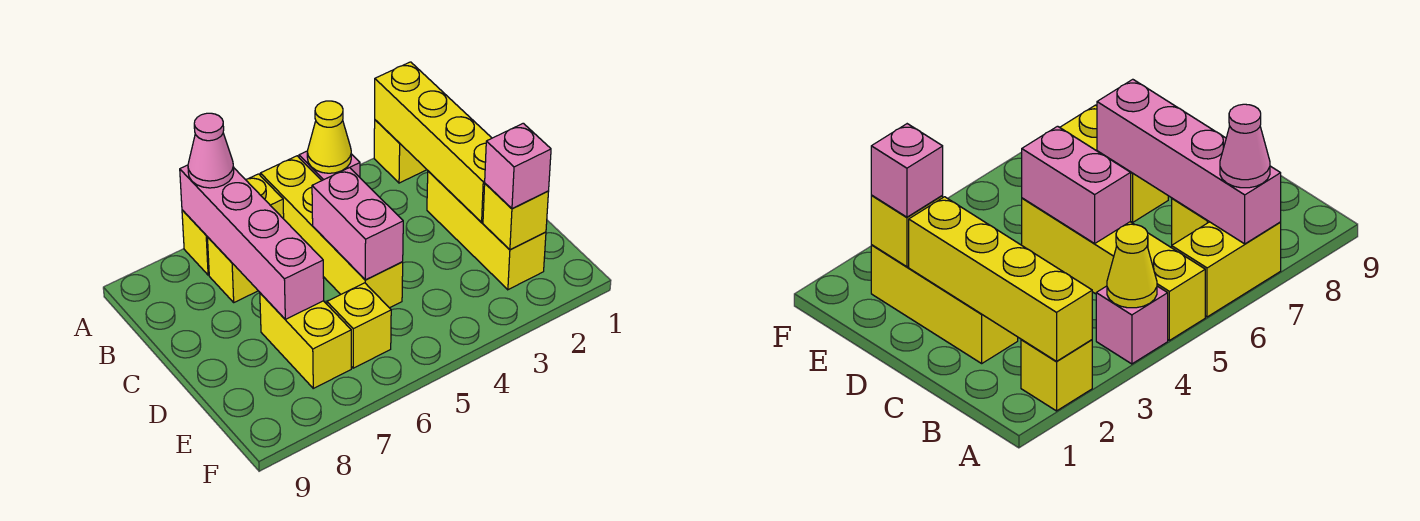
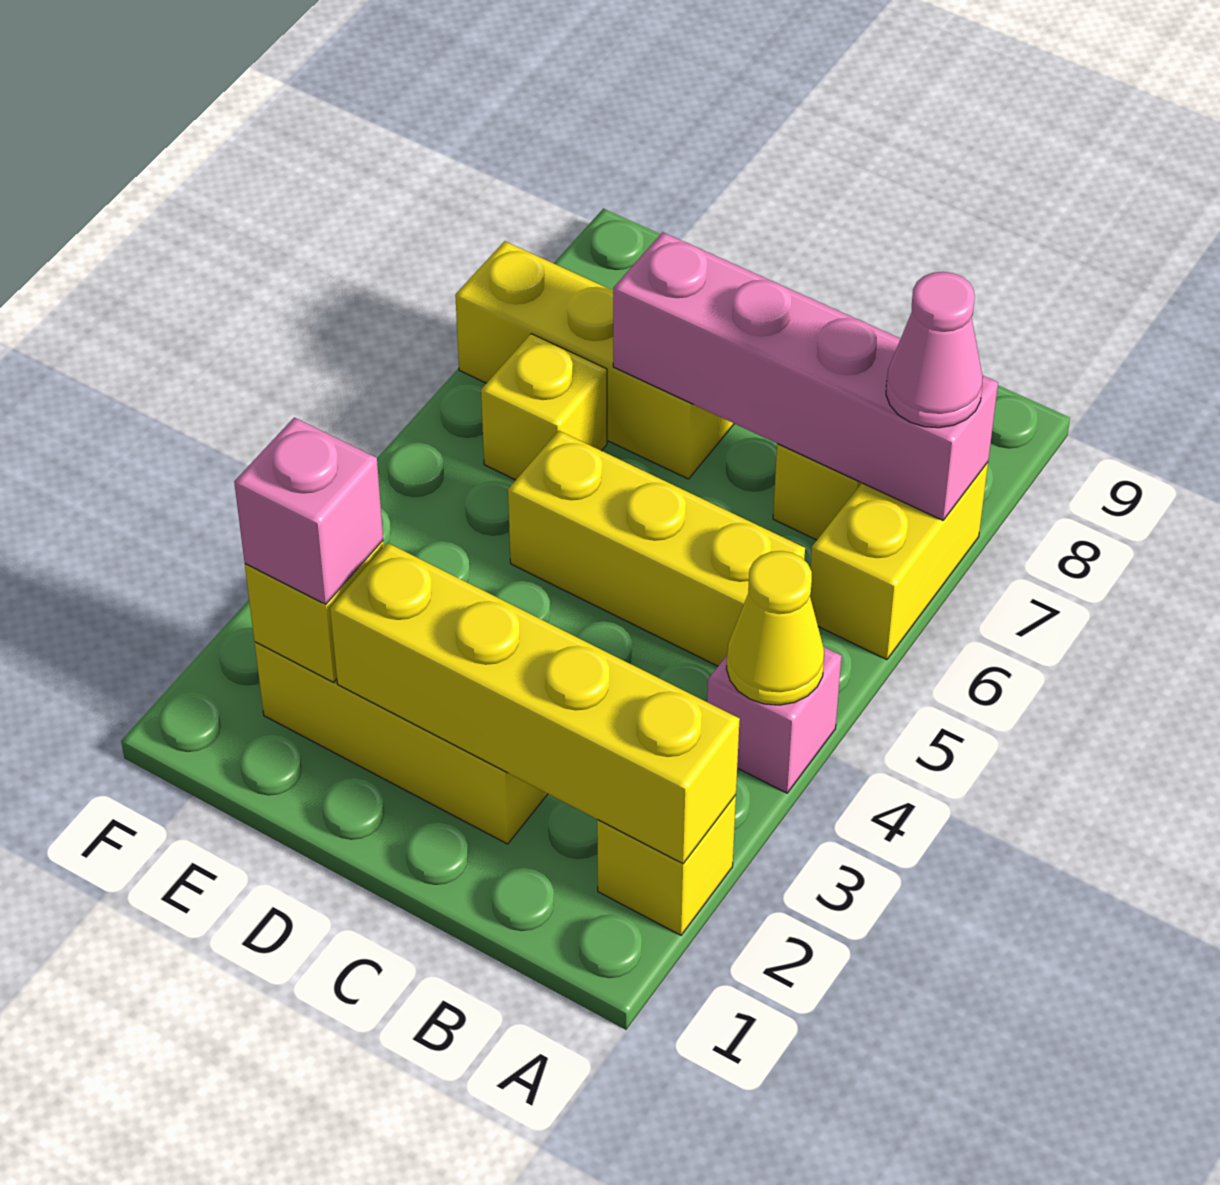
yellow brick A5:D5 level 1 -> yellow brick B5:D5 level 1
pink brick C5:D5 level 2 -> none
yellow brick D7:E7 level 1 -> yellow brick D7:F7 level 1

